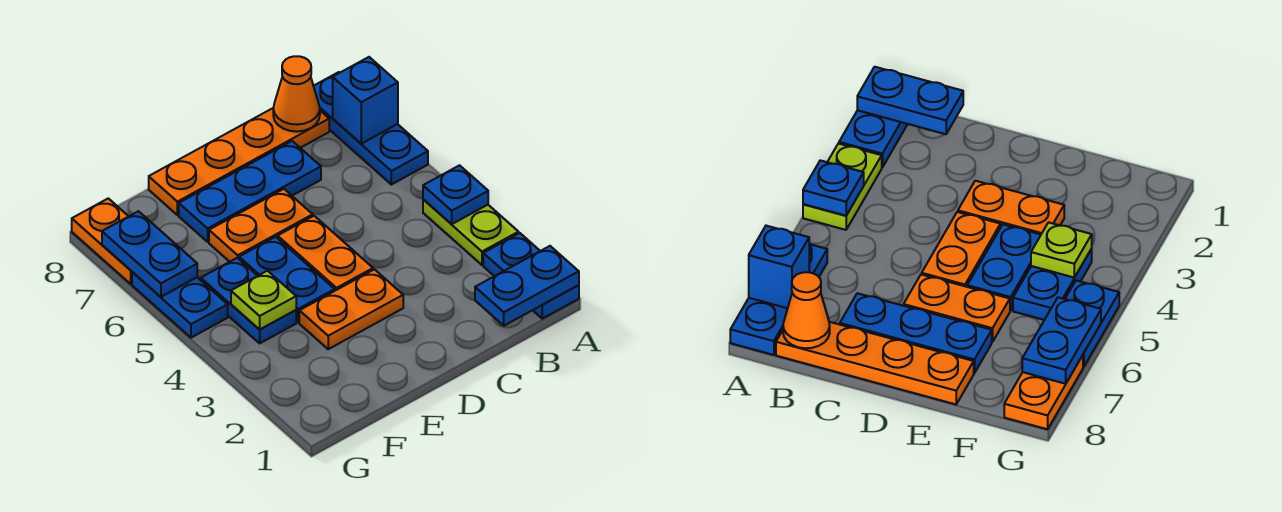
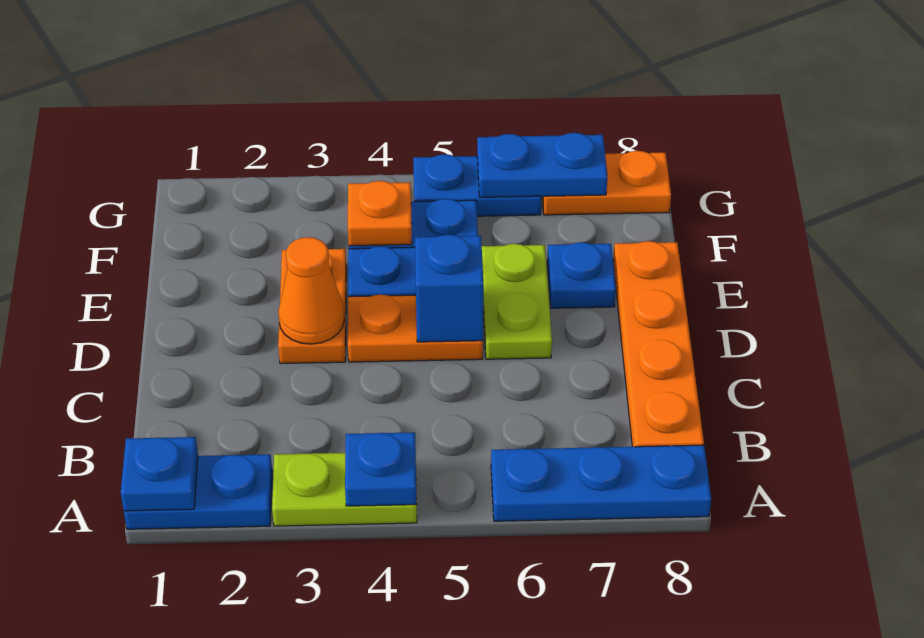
blue plate A1:B1 level 2 -> blue plate A1 level 2
blue brick A7 level 2 -> blue brick D5 level 2
orange cone B8 level 2 -> orange cone D3 level 2
blue plate C7:E7 level 1 -> blue plate E7 level 1
orange plate D6:E6 level 1 -> lime plate D6:E6 level 1
lime plate F4 level 2 -> orange plate F4 level 2

